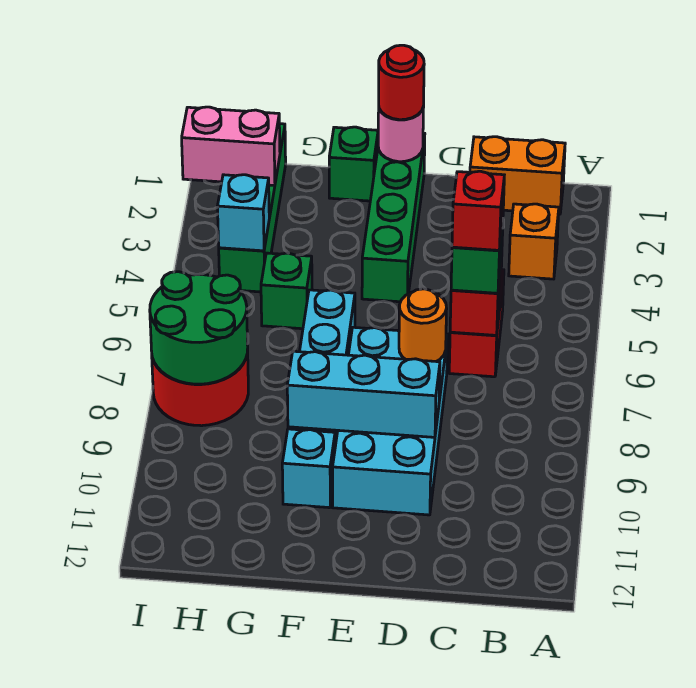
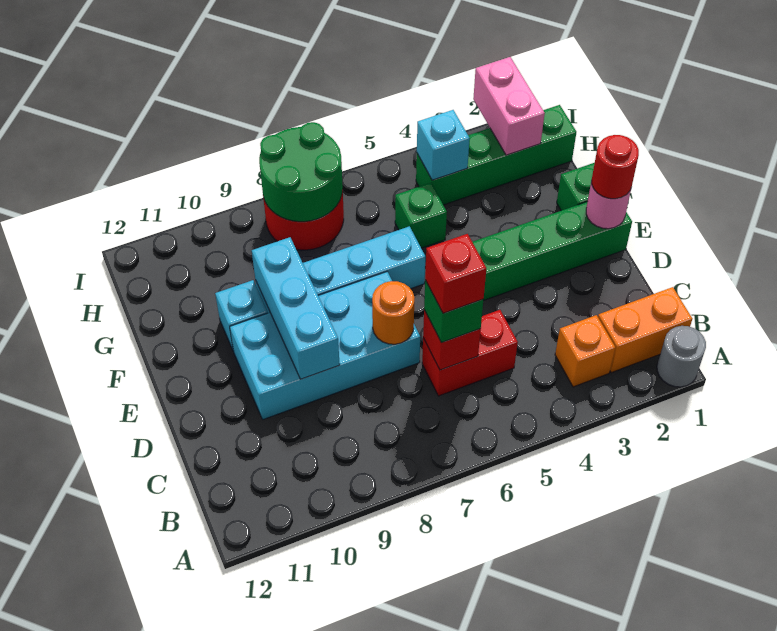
none -> grey round brick A1 level 1
orange brick B1:C1 level 1 -> orange brick B1:B2 level 1

